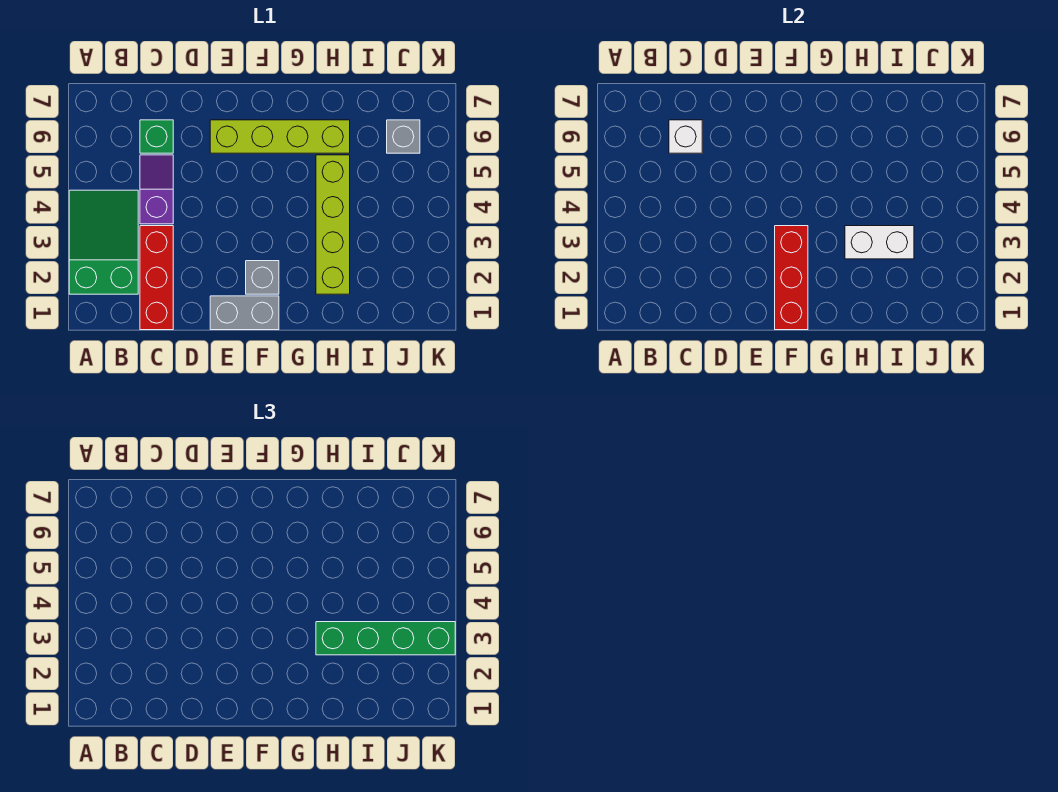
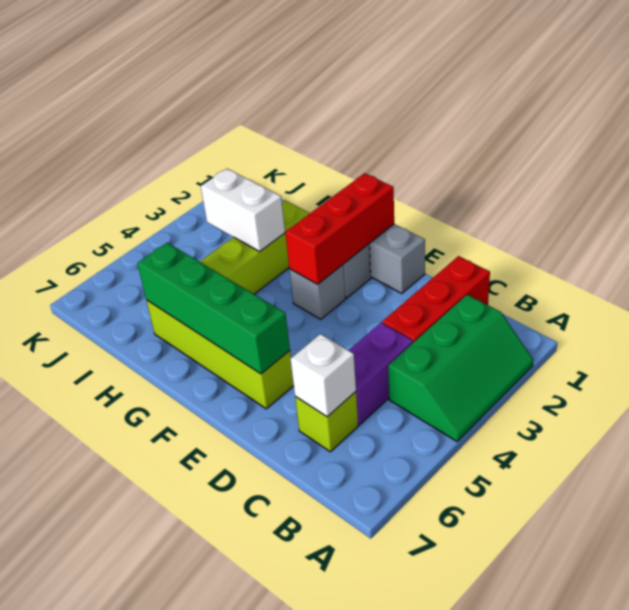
green slope A2:B4 level 1 top 2 -> green slope A2:B4 level 1 top B
purple slope C4:C5 level 1 top 4 -> purple brick C4:C5 level 1
green brick C6 level 1 -> lime brick C6 level 1
green brick H3:K3 level 3 -> green brick E6:H6 level 2
grey brick J6 level 1 -> grey brick F3 level 1

